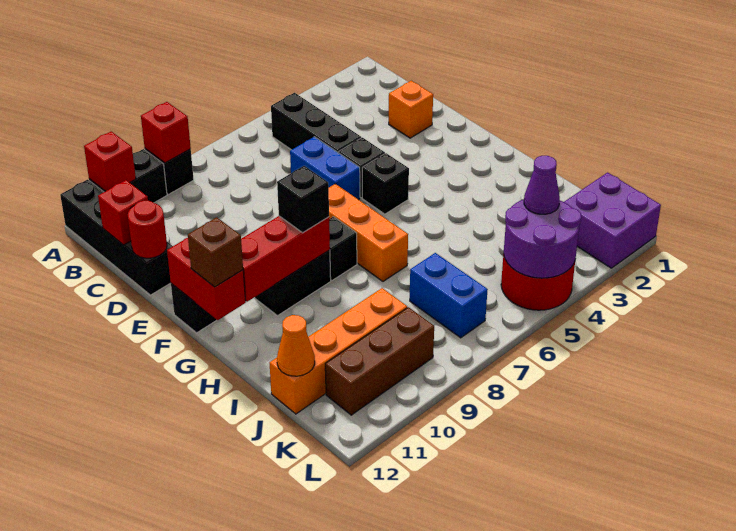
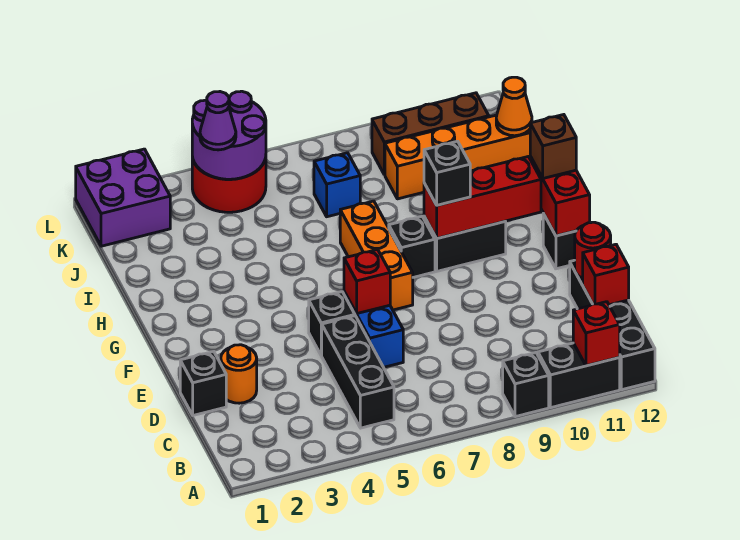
red brick A9 level 2 -> red brick E6 level 2
orange brick D2 level 1 -> orange round brick D2 level 1
black brick F5 level 1 -> black brick D1 level 1
blue brick J7:K7 level 1 -> blue brick J7 level 1

